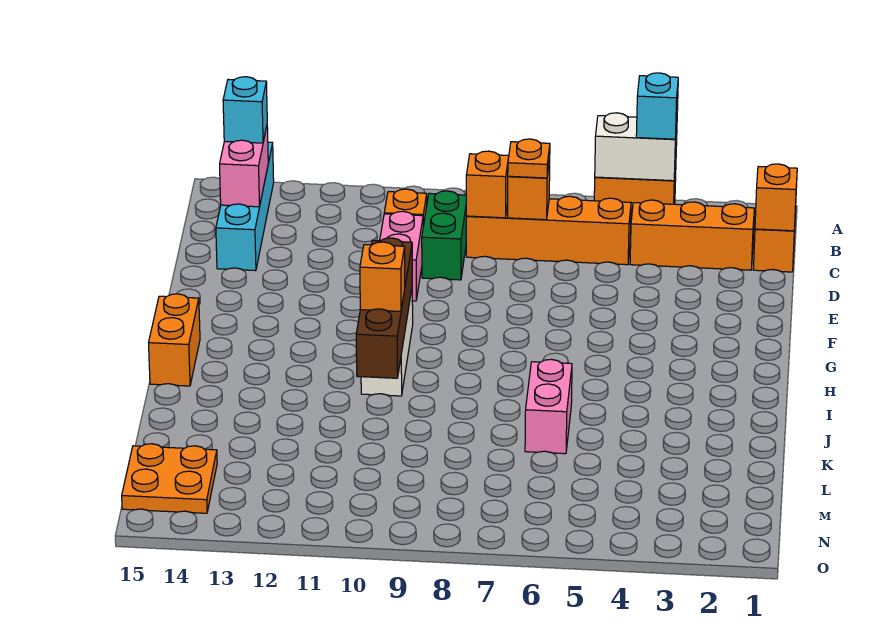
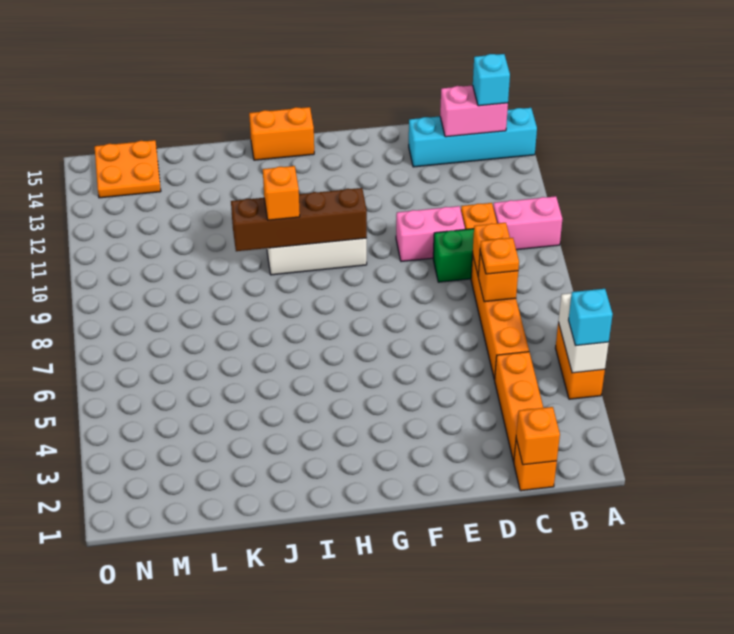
pink brick J6:K6 level 1 -> pink brick A10:B10 level 1

